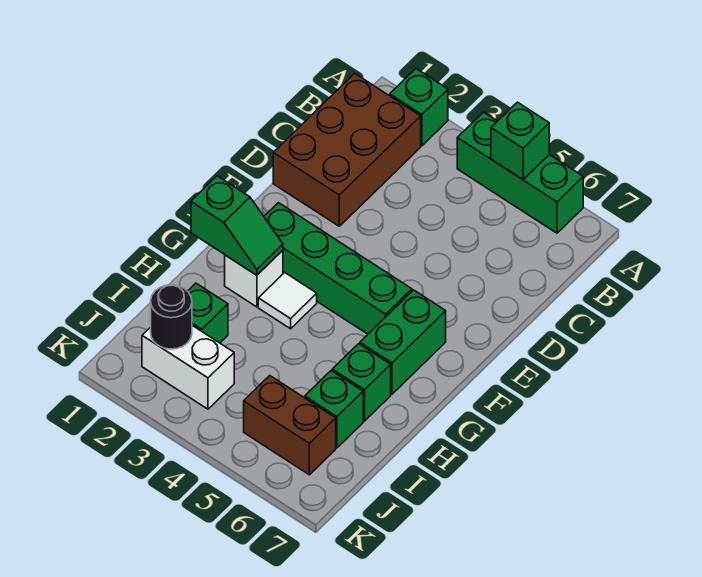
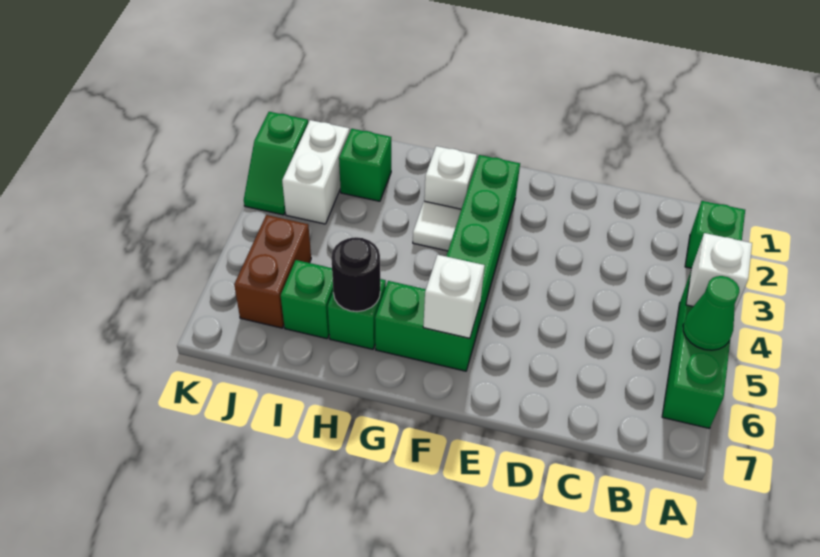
none -> white brick A4 level 2
green brick A5 level 2 -> green cone A5 level 2
brown brick B1:D2 level 1 -> none
none -> white brick F6 level 2
green slope G1:G2 level 2 top 1 -> green slope K2:K3 level 1 top 2
black round brick J2 level 2 -> black round brick H6 level 2

